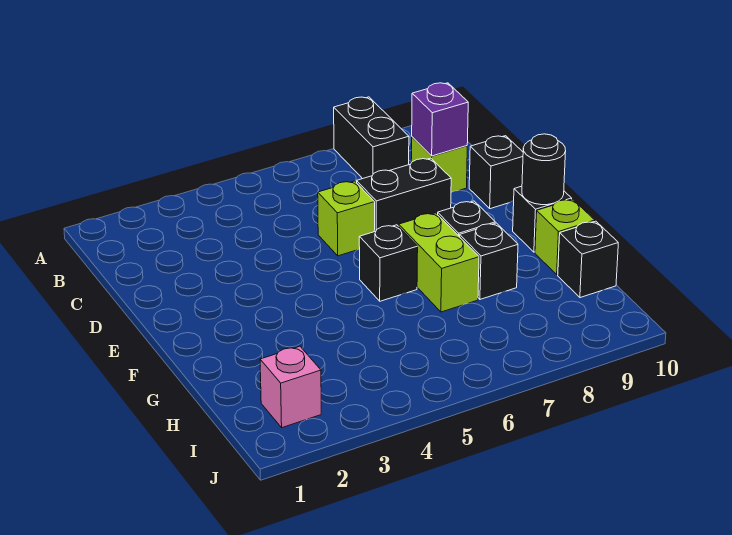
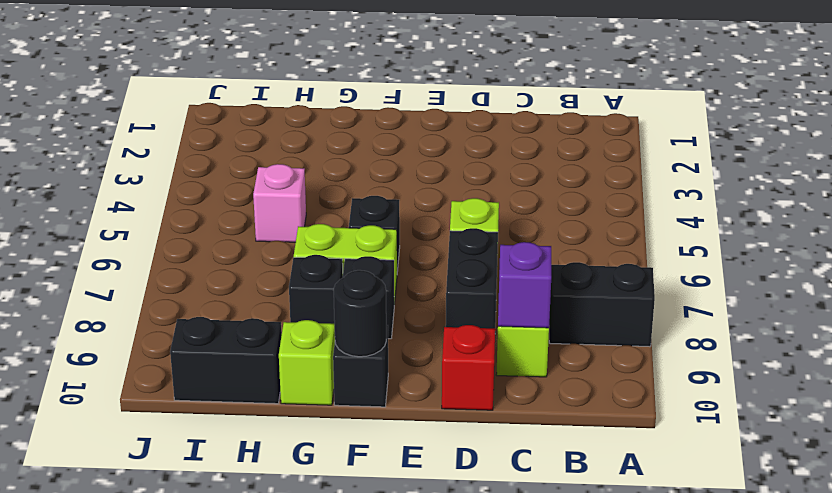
black brick D10 level 1 -> red brick D10 level 1
black brick H10 level 1 -> black brick H10:I10 level 1
pink brick I2 level 1 -> pink brick H5 level 1

